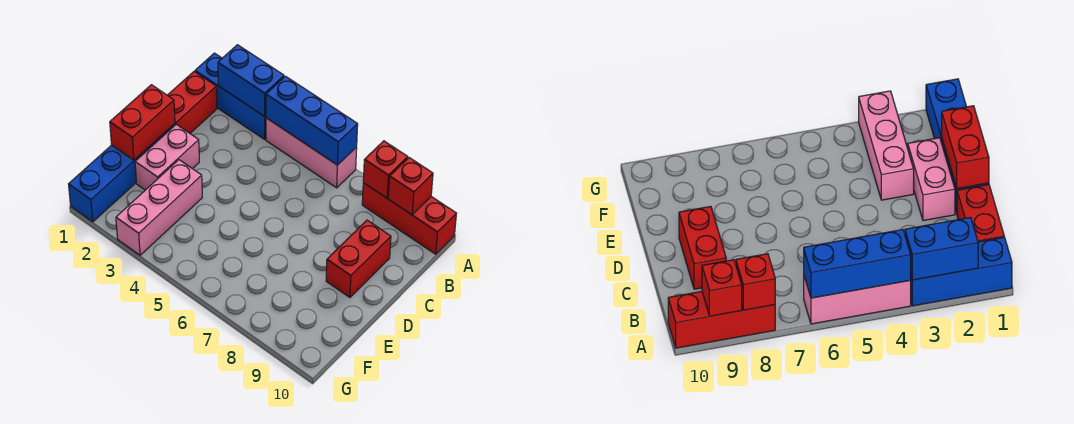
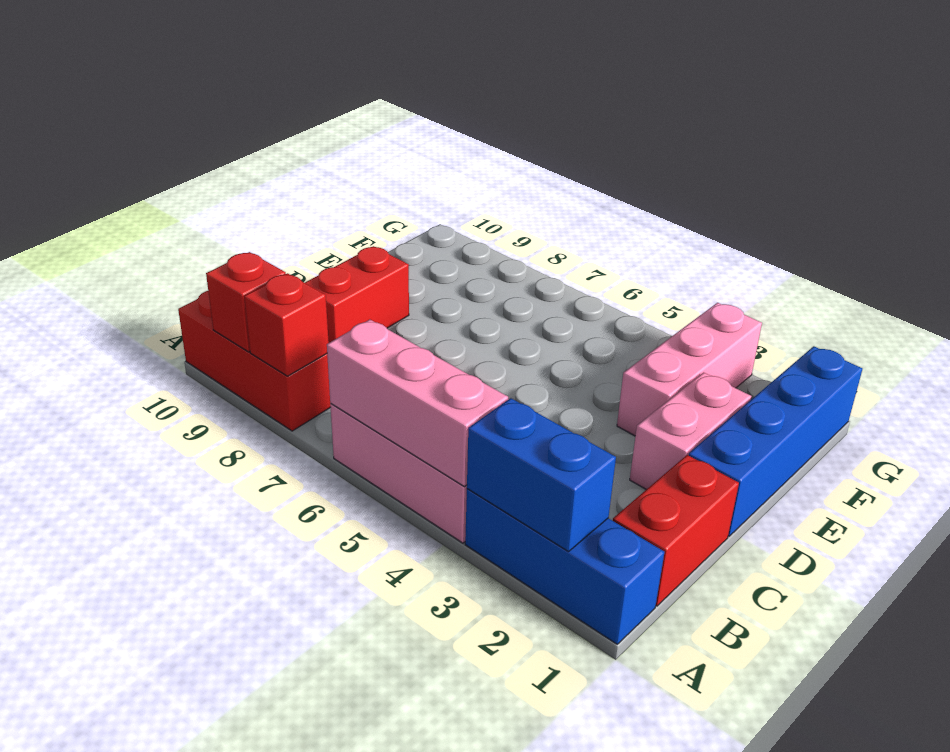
blue brick A4:A6 level 2 -> pink brick A4:A6 level 2
red brick D1:E1 level 2 -> none

